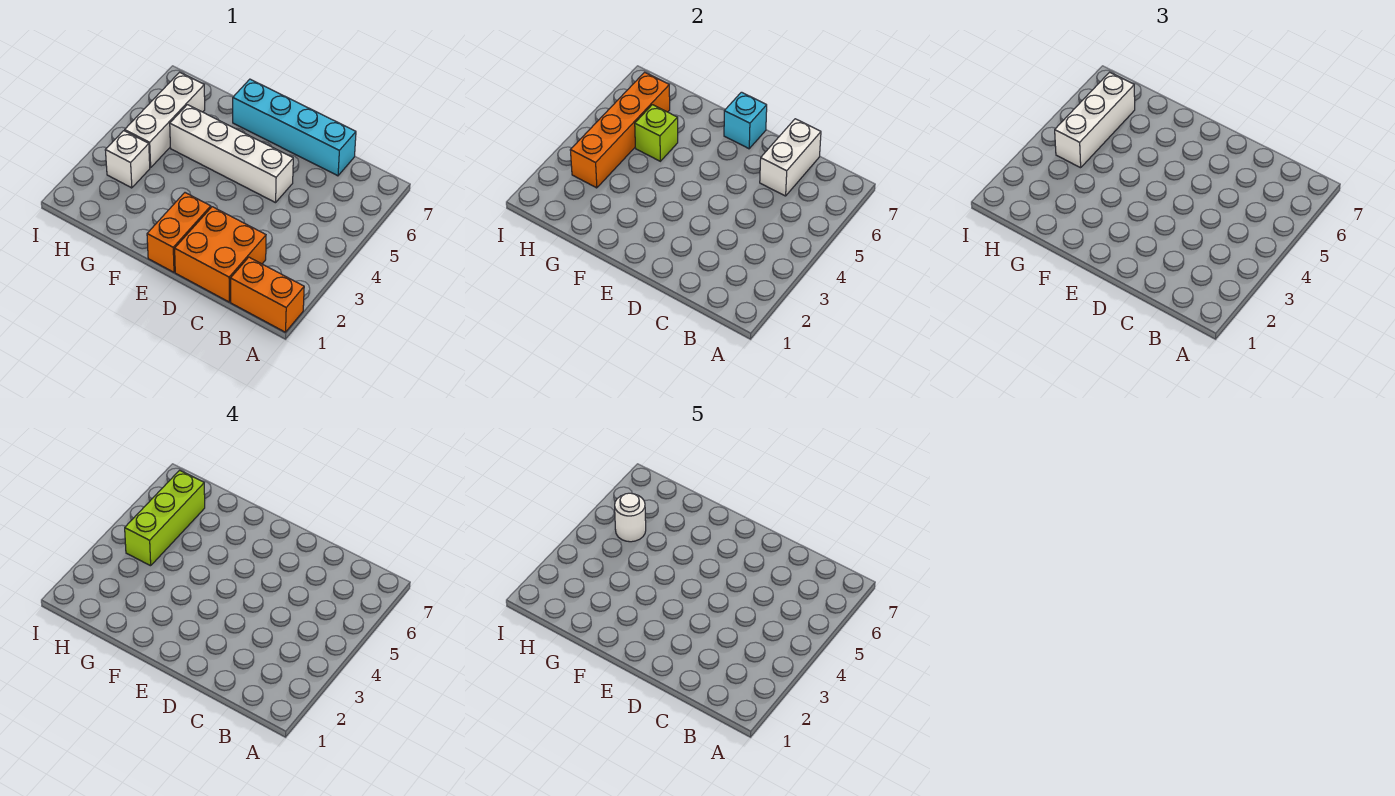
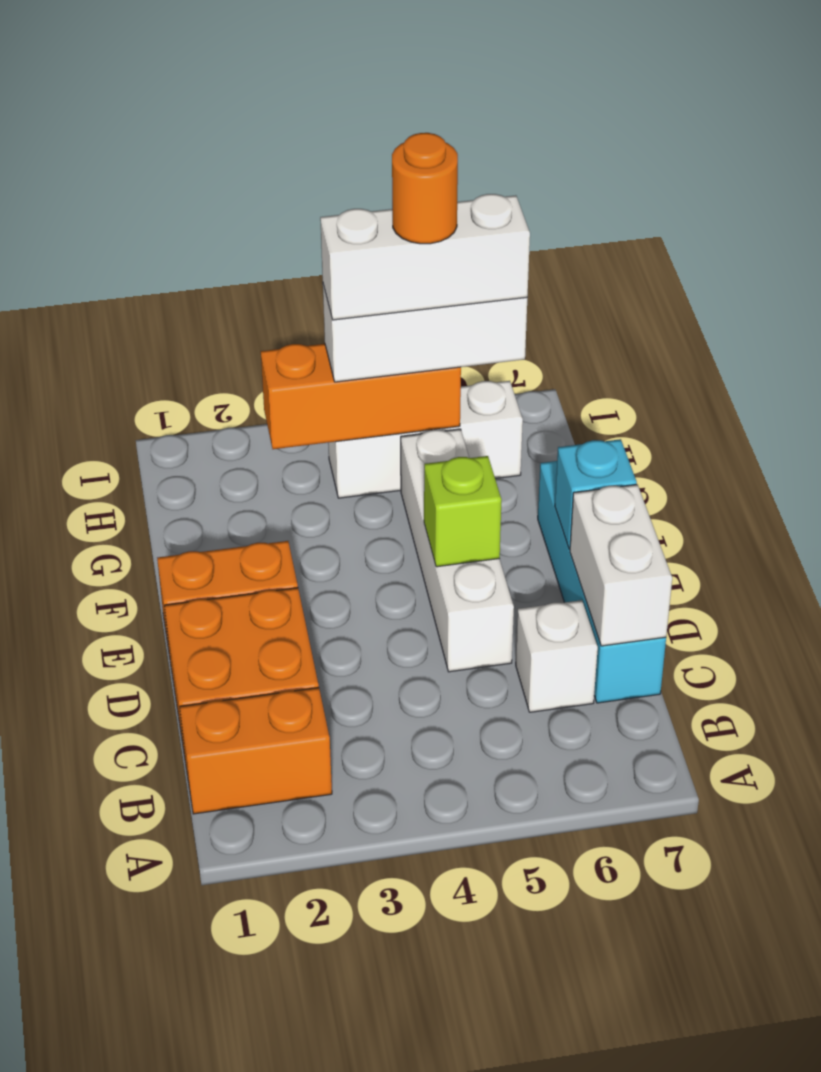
orange brick A1:B1 level 1 -> orange brick B1:B2 level 1
white brick C6:C7 level 2 -> white brick C7:D7 level 2
lime brick G5 level 2 -> lime brick E5 level 2
white brick H3 level 1 -> white brick C6 level 1
orange brick H3:H6 level 2 -> orange brick H3:H5 level 2
lime brick H4:H6 level 4 -> white brick H4:H6 level 4
white round brick H5 level 5 -> orange round brick H5 level 5

